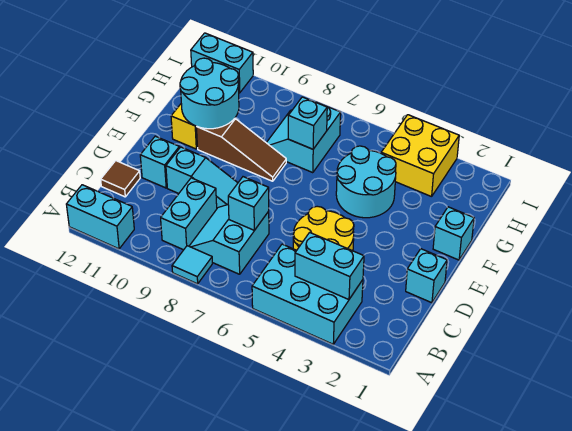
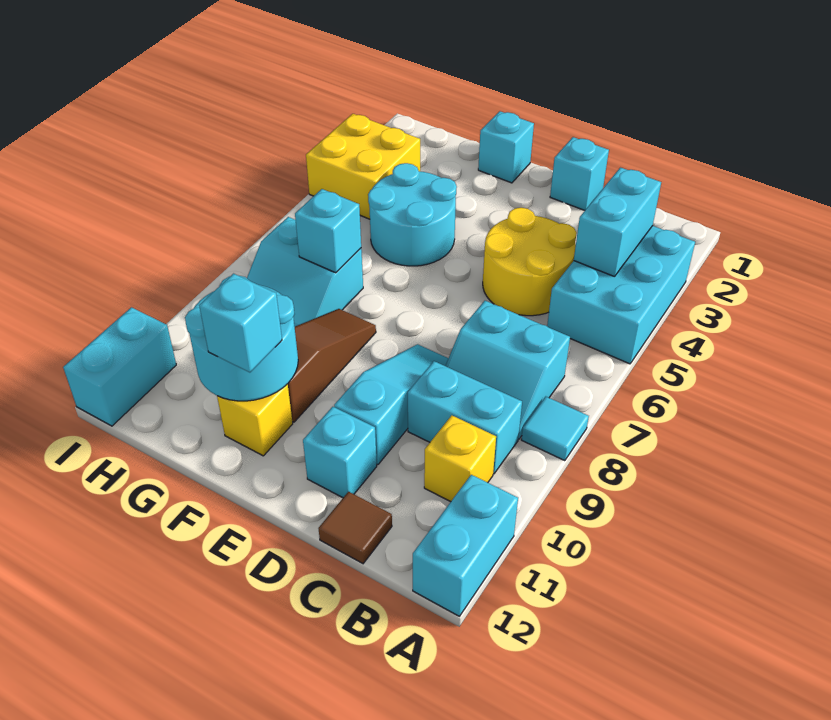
none -> yellow brick B10 level 1
cyan brick C7 level 2 -> cyan brick F11 level 3

